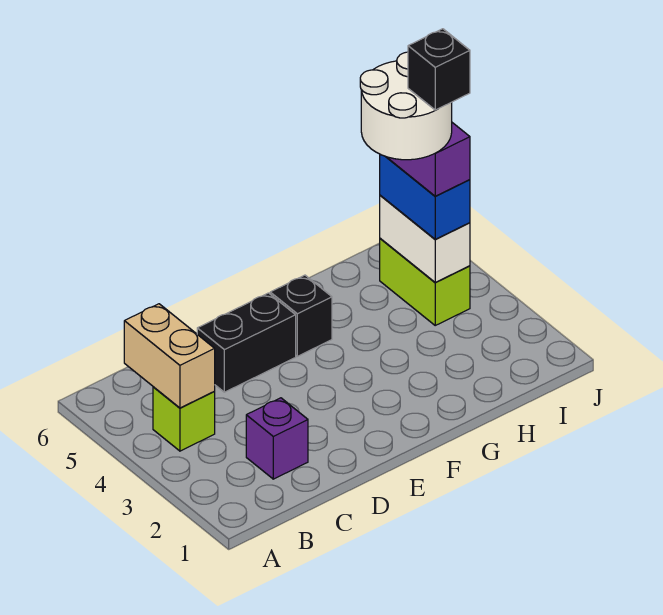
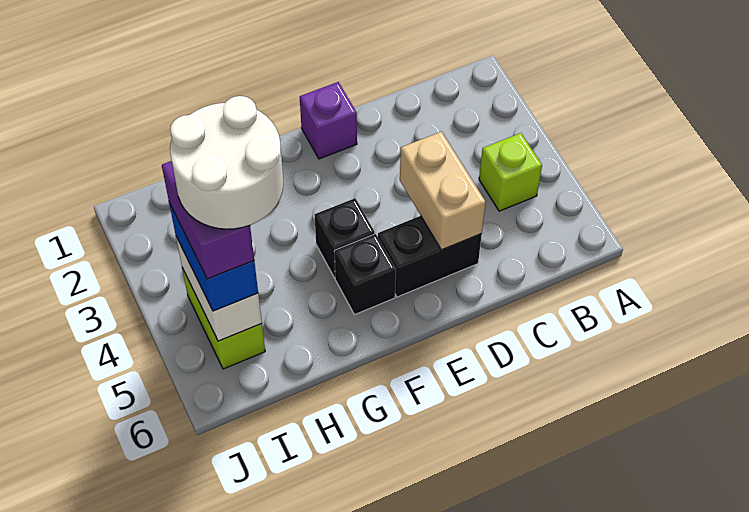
tan brick B4:B5 level 2 -> tan brick D4:D5 level 2
purple brick C2 level 1 -> purple brick E1 level 1
black brick I4 level 6 -> black brick F4 level 1

